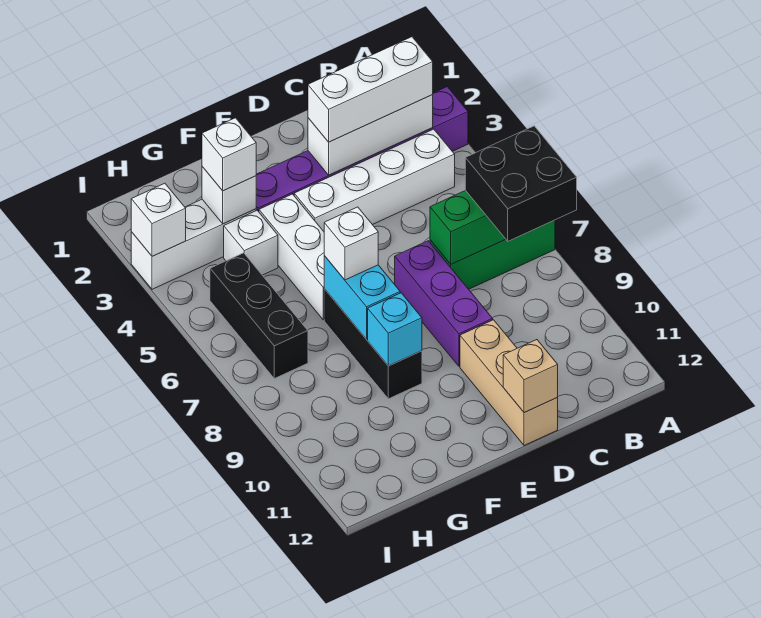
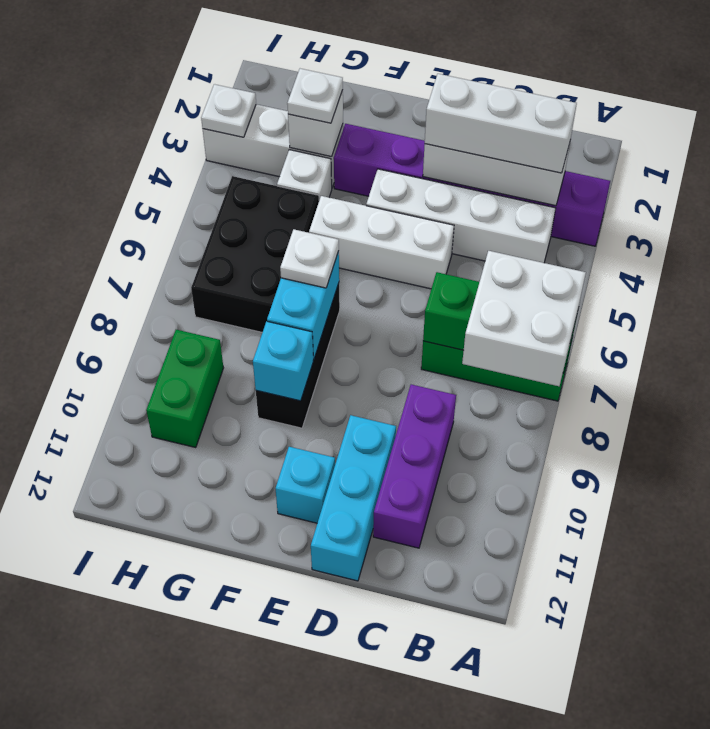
black brick A7:B8 level 3 -> white brick A7:B8 level 3
purple brick D7:D9 level 1 -> purple brick C9:C11 level 1
tan brick D10:D12 level 1 -> cyan brick D10:D12 level 1
tan brick D12 level 2 -> none
none -> cyan brick E11 level 1
white brick F4:F6 level 1 -> white brick D5:F5 level 1
white brick F7 level 3 -> white plate F7 level 3
white brick G3 level 3 -> white plate G3 level 3
black brick H5:H7 level 1 -> black brick G5:H7 level 1
none -> green brick H9:H10 level 1
white brick I3 level 2 -> white plate I3 level 2

